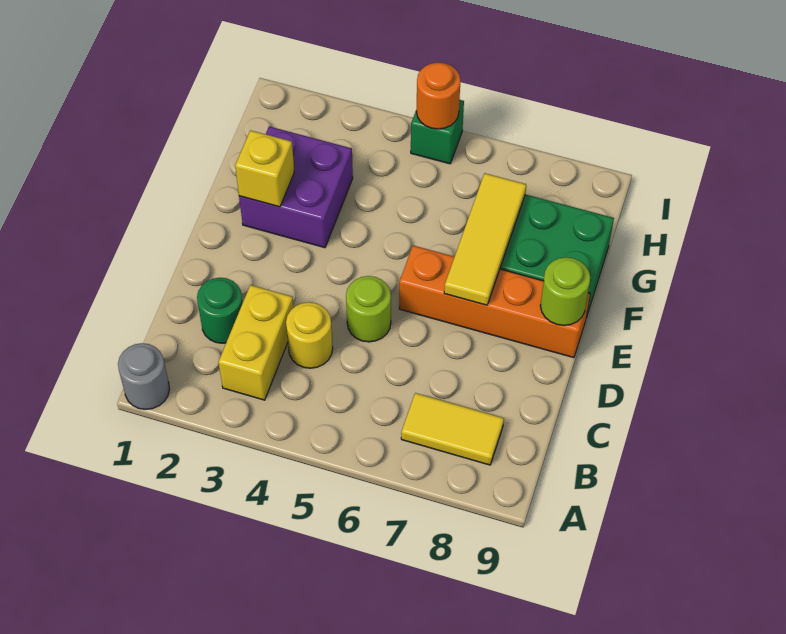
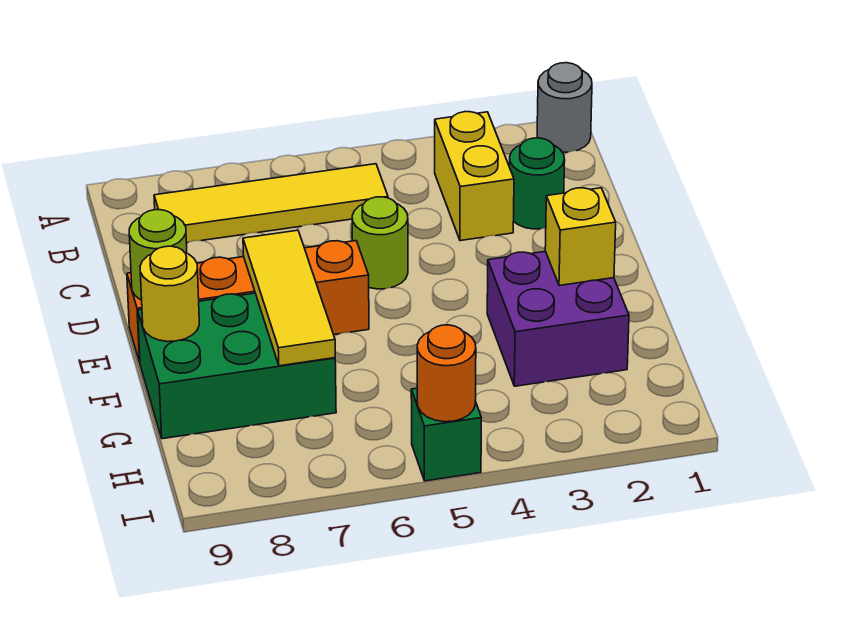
yellow tile B7:B8 level 1 -> yellow tile B5:B8 level 1
yellow round brick C4 level 1 -> yellow round brick F9 level 2

